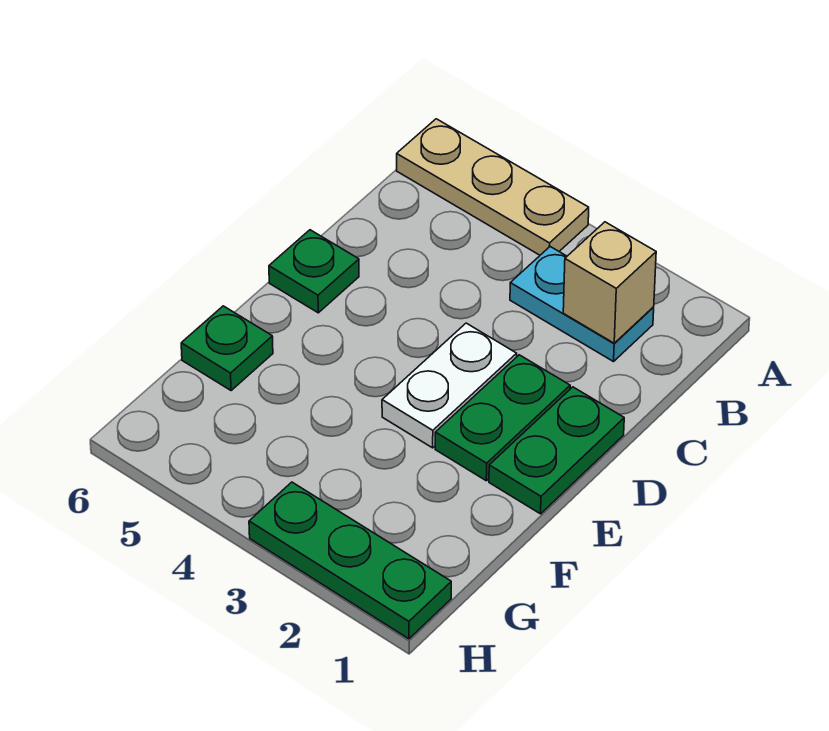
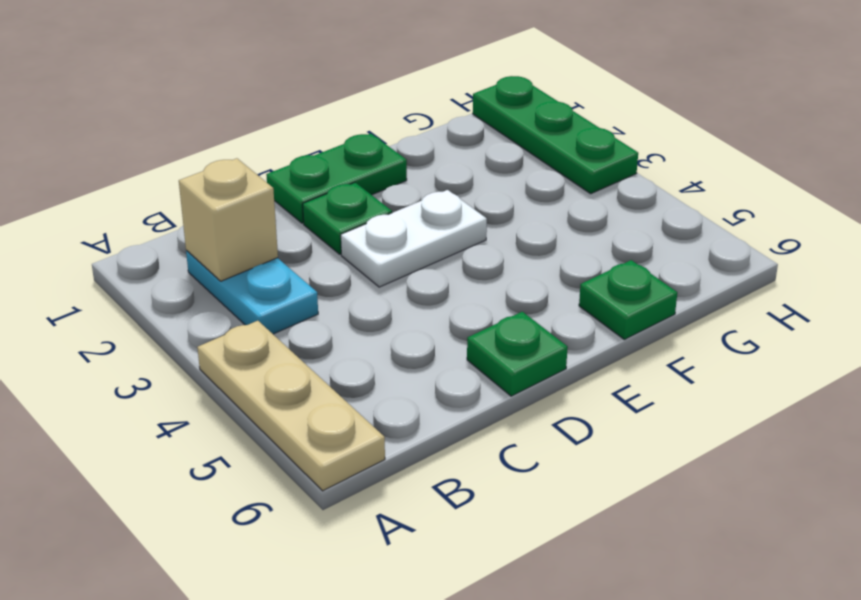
green plate D2:E2 level 1 -> green plate D2 level 1

